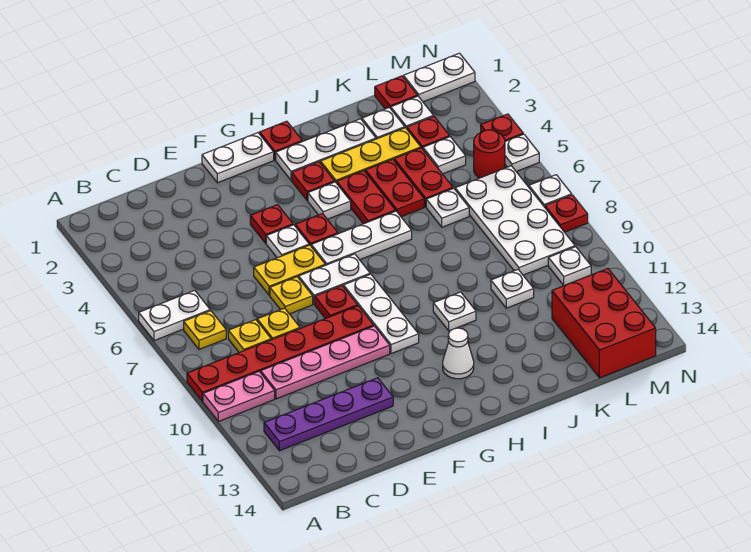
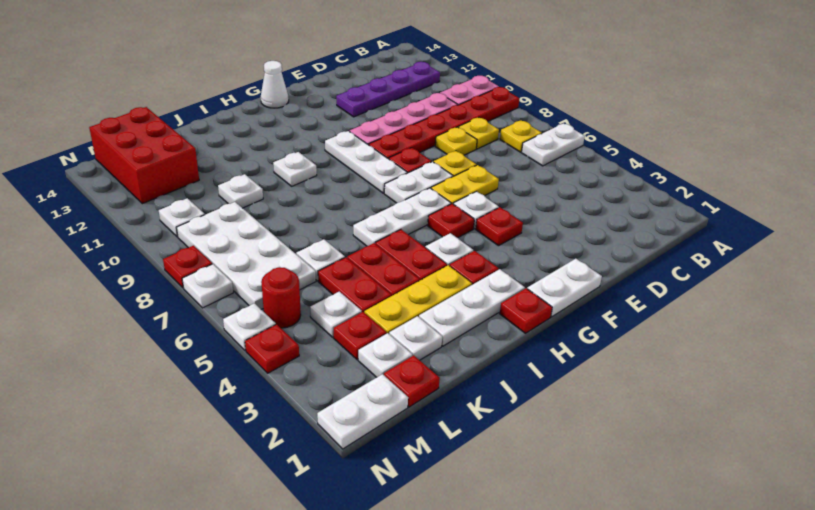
white cone H12 level 1 -> white cone G14 level 1

